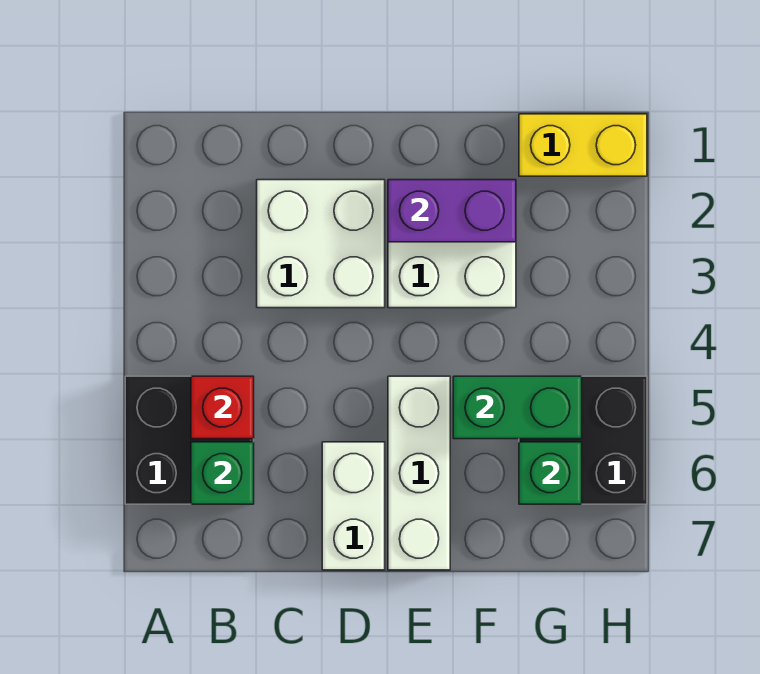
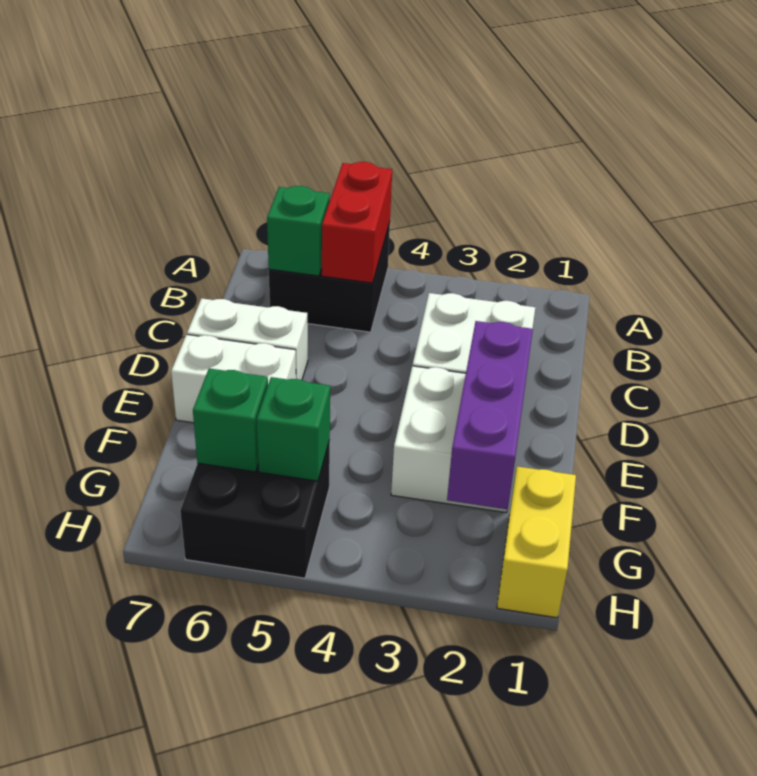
red brick B5 level 2 -> red brick A5:B5 level 2
purple brick E2:F2 level 2 -> purple brick E2:G2 level 2
white brick E5:E7 level 1 -> white brick E6:E7 level 1
green brick F5:G5 level 2 -> green brick G5 level 2

